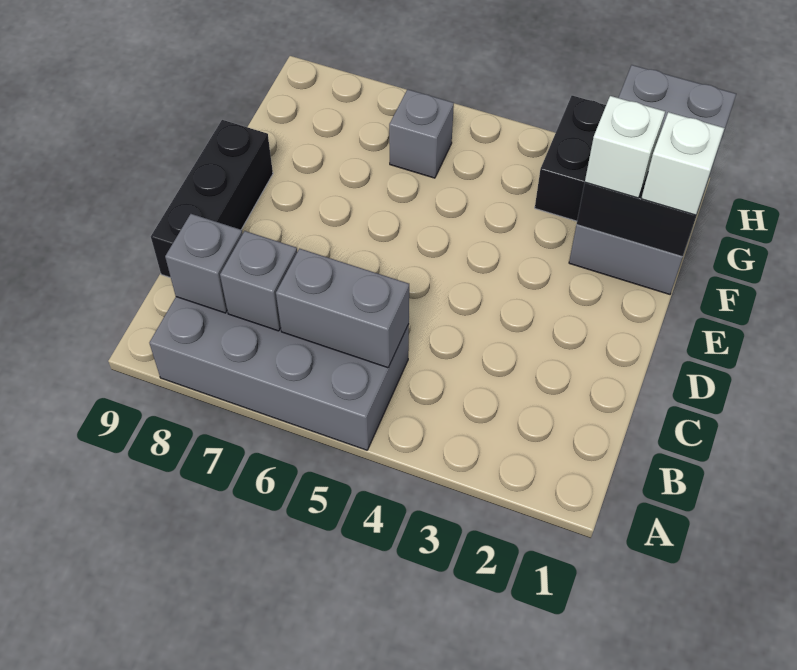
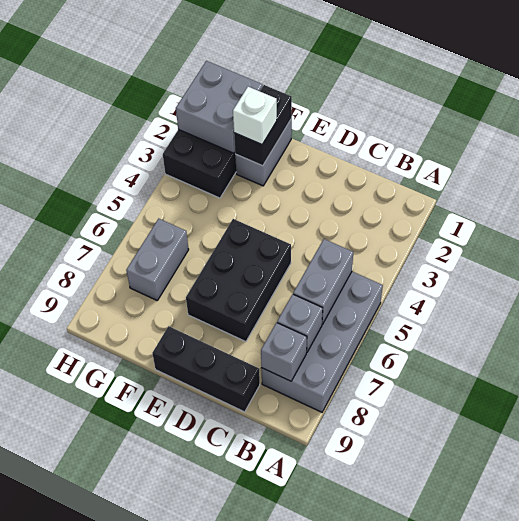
none -> black brick D5:E7 level 1
white brick F1 level 3 -> none
grey brick G6 level 1 -> grey brick G6:G7 level 1

